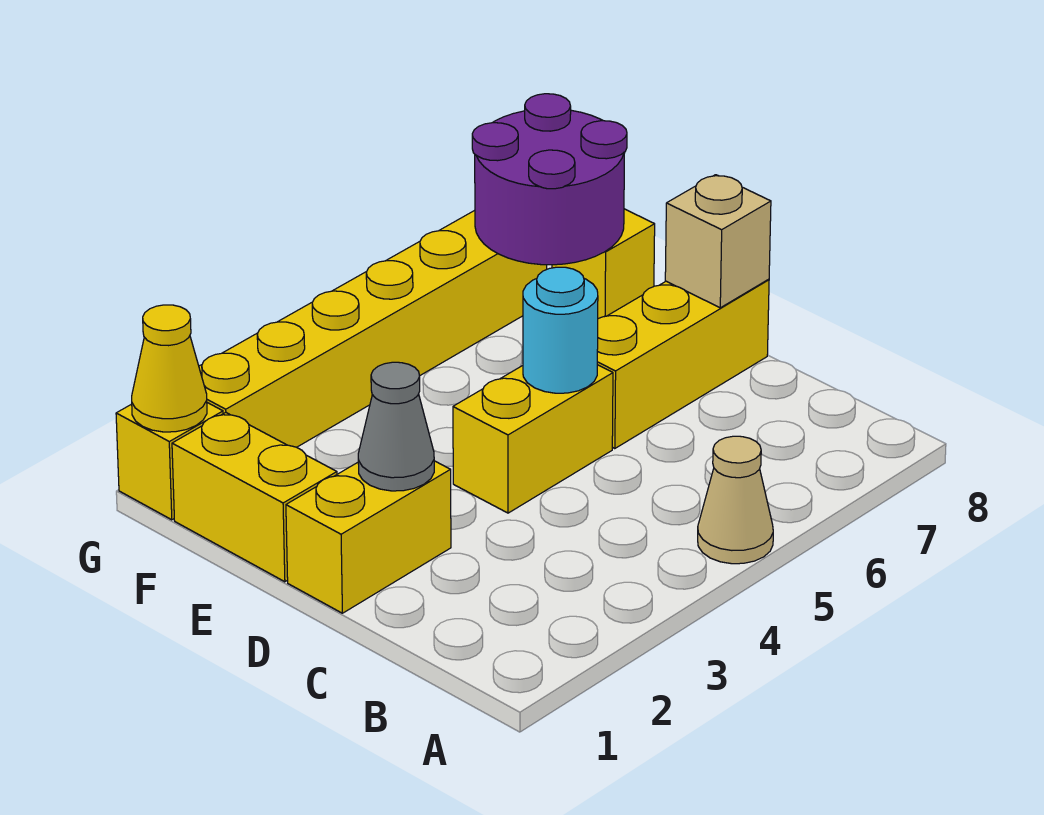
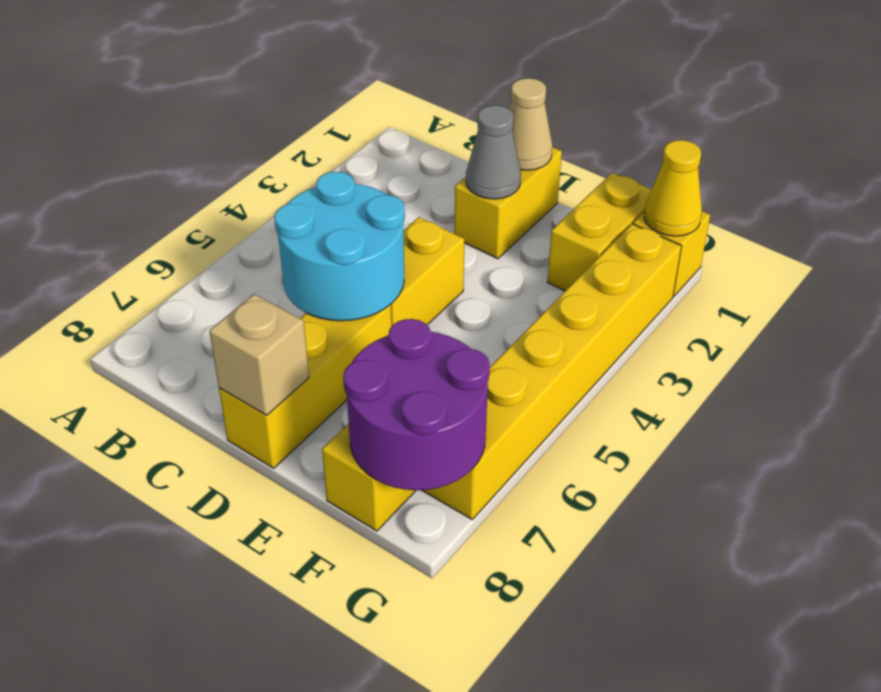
tan cone A5 level 1 -> tan cone D1 level 2
cyan round brick D5 level 2 -> cyan round brick C5:D6 level 2
yellow brick E1:F1 level 1 -> yellow brick F1:F2 level 1

